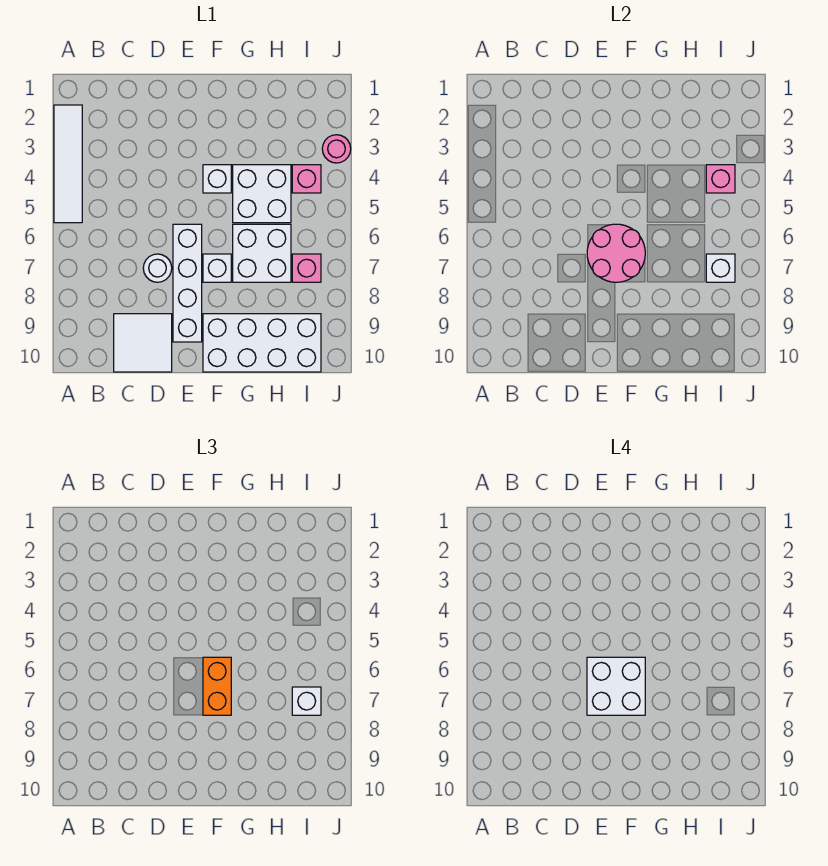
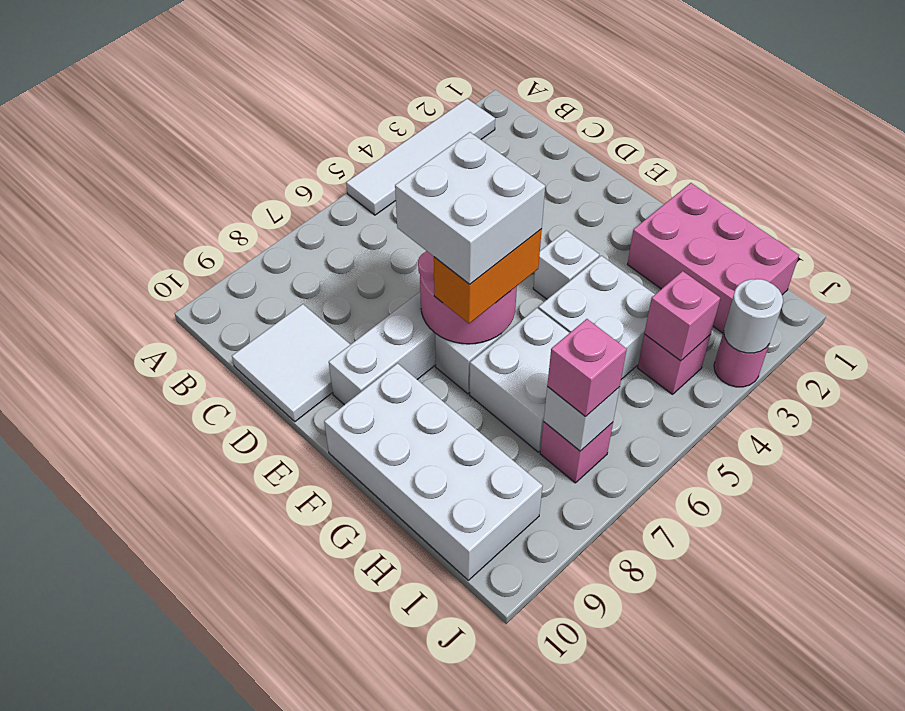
white round brick D7 level 1 -> white round brick J3 level 2
none -> pink brick G1:I2 level 1
white brick I7 level 3 -> pink brick I7 level 3

